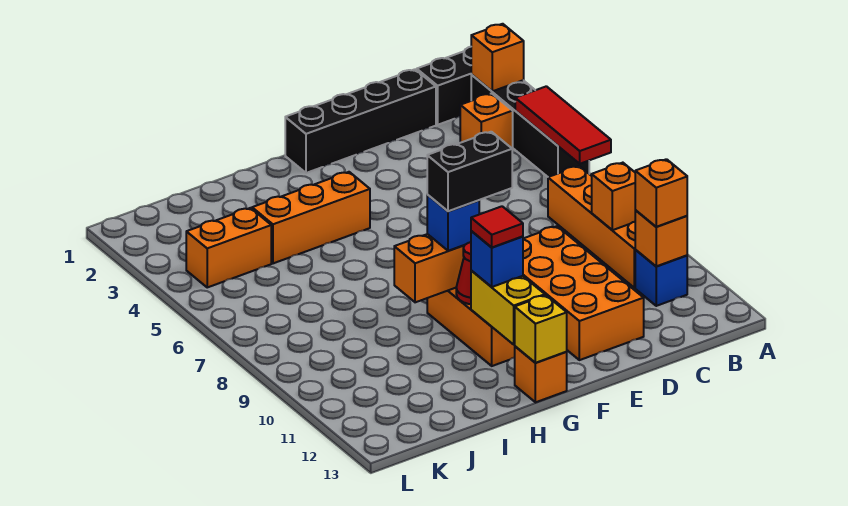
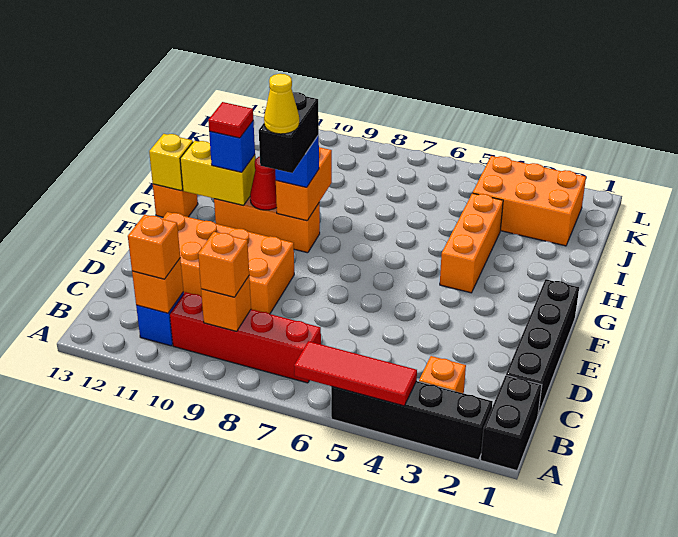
orange brick A2 level 2 -> orange brick B9 level 3
orange brick B7:B10 level 1 -> red brick B7:B10 level 1
none -> yellow cone F9 level 5
orange brick J4:K4 level 1 -> orange brick J2:K4 level 1

